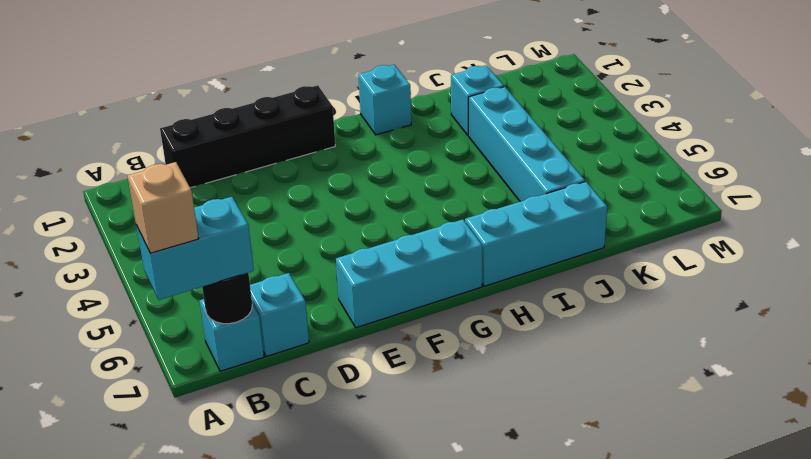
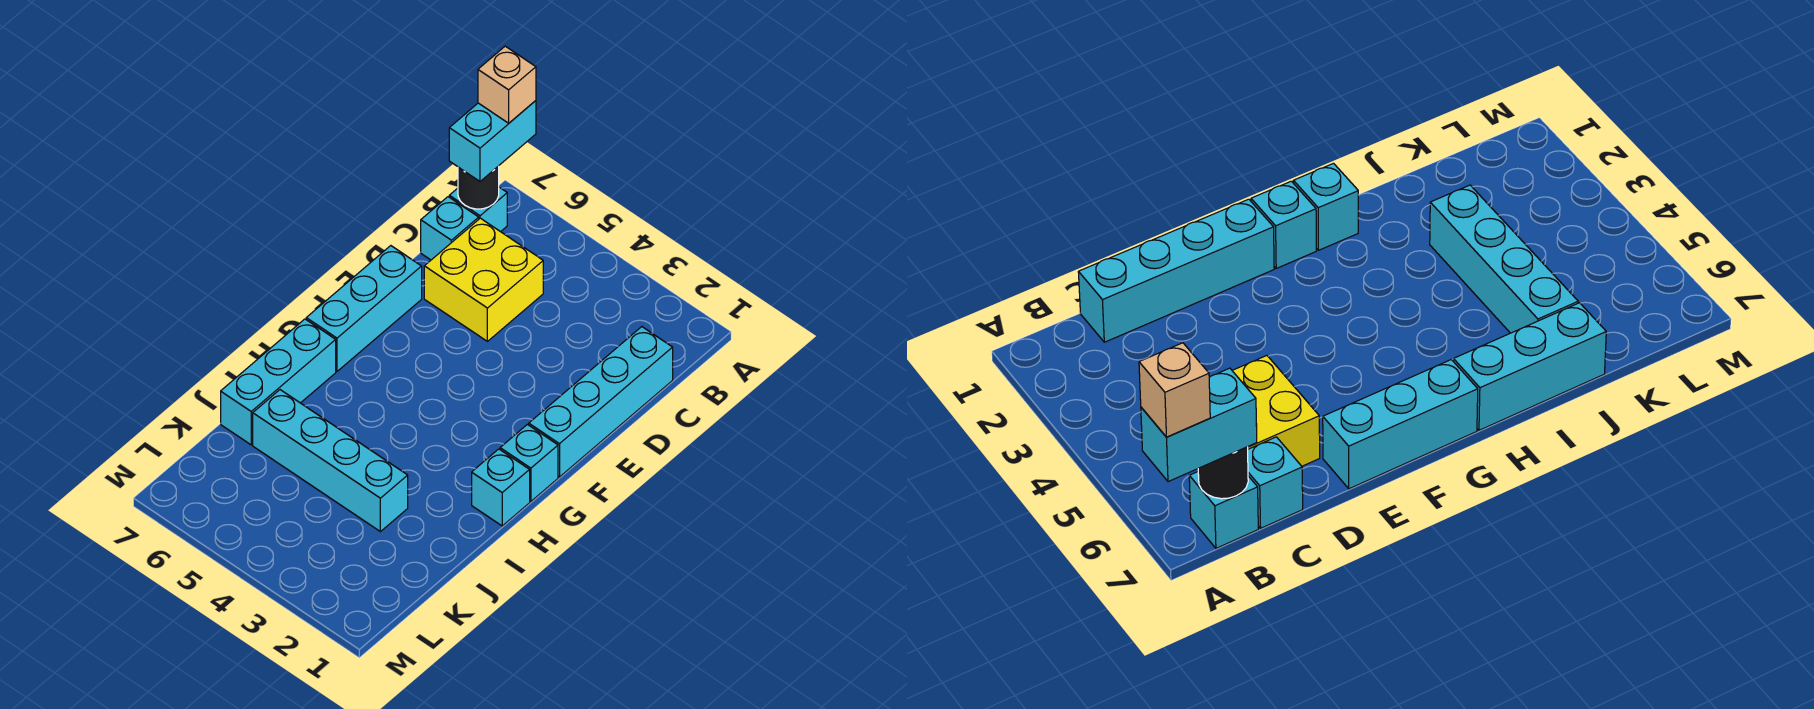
black brick C1:F1 level 1 -> cyan brick C1:F1 level 1
none -> yellow brick C5:D6 level 1
cyan brick J2 level 1 -> cyan brick G1 level 1

